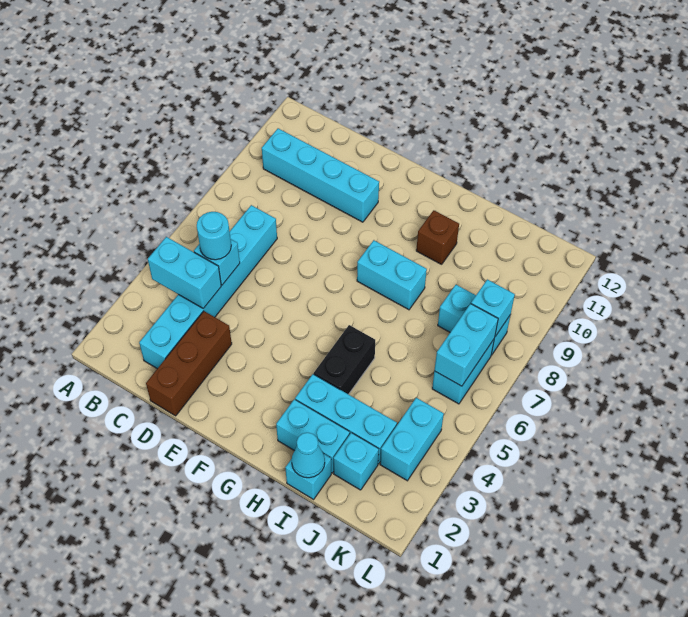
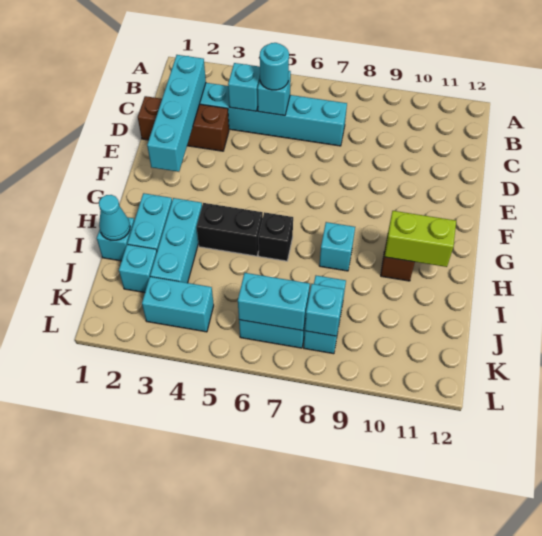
cyan brick B4:C4 level 2 -> cyan brick C4 level 2
cyan brick B10:E10 level 1 -> cyan brick C2:F2 level 2
cyan brick G8:H8 level 1 -> cyan brick H8 level 1
none -> black brick H6 level 1
none -> lime brick H10:H11 level 2

